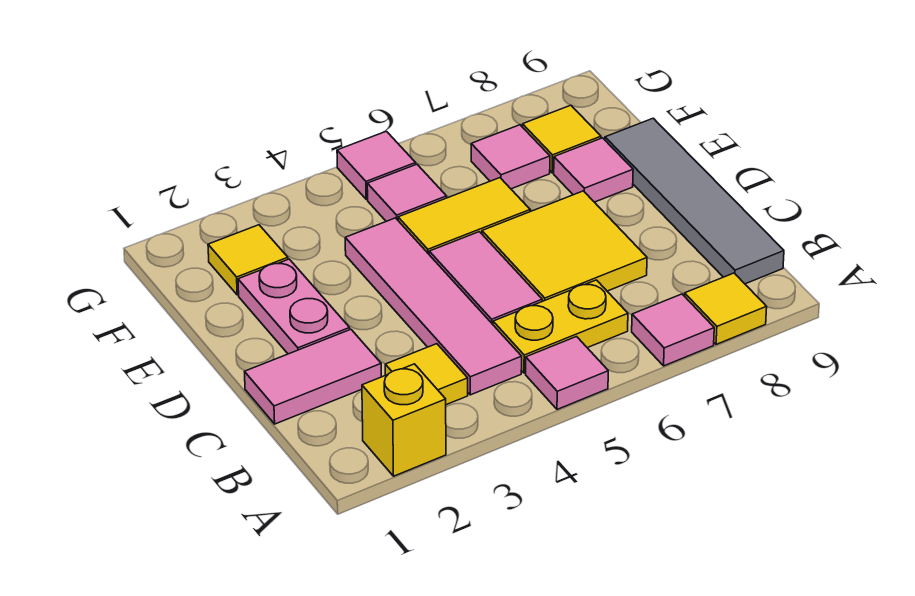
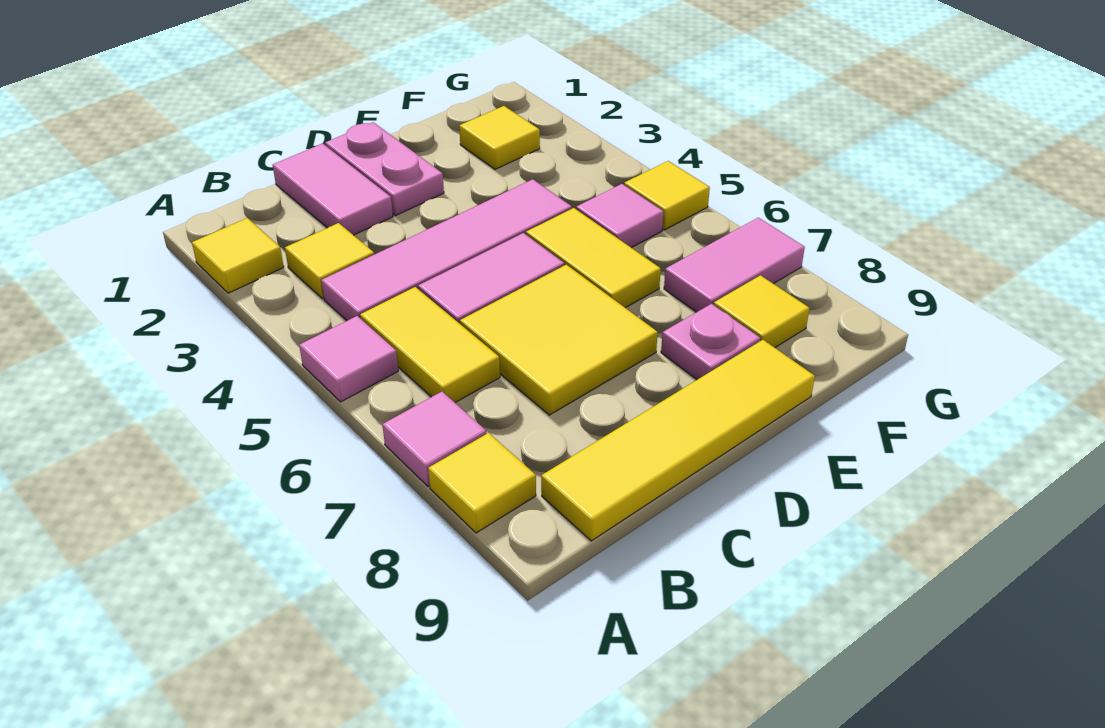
yellow brick A2 level 1 -> yellow tile A2 level 1
yellow plate B5:B6 level 1 -> yellow tile B5:B6 level 1
grey tile B9:E9 level 1 -> yellow tile B9:E9 level 1
pink plate D2:E2 level 1 -> pink plate D1:D2 level 1
pink tile E8 level 1 -> pink plate E8 level 1
pink tile F7 level 1 -> pink tile F7:G7 level 1
pink tile G5 level 1 -> yellow tile G5 level 1

